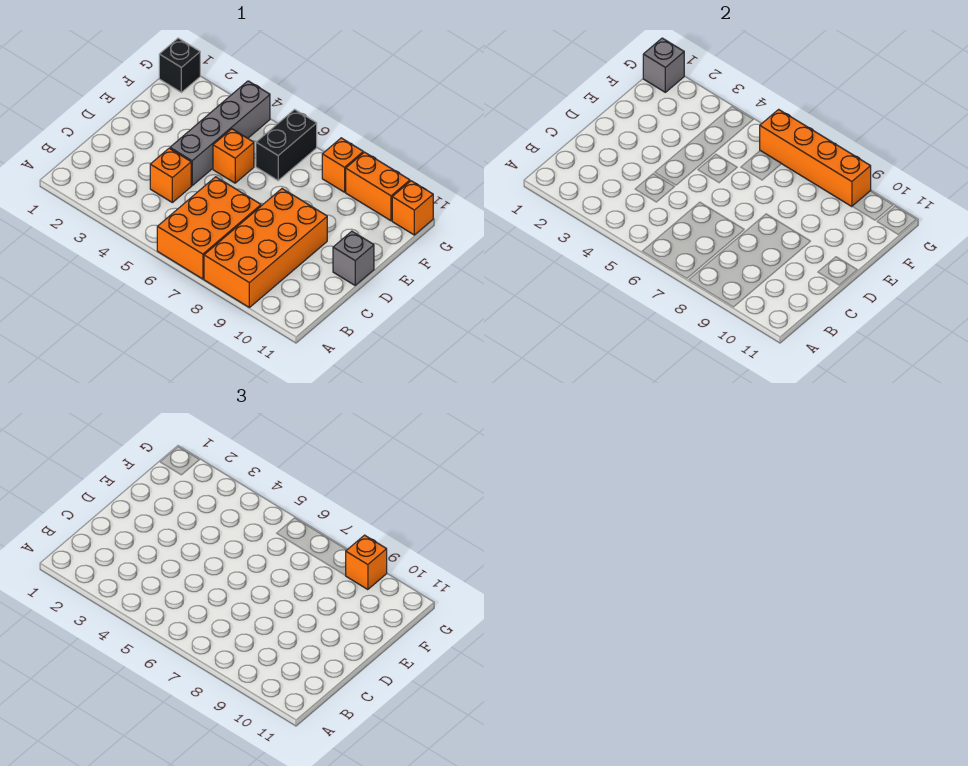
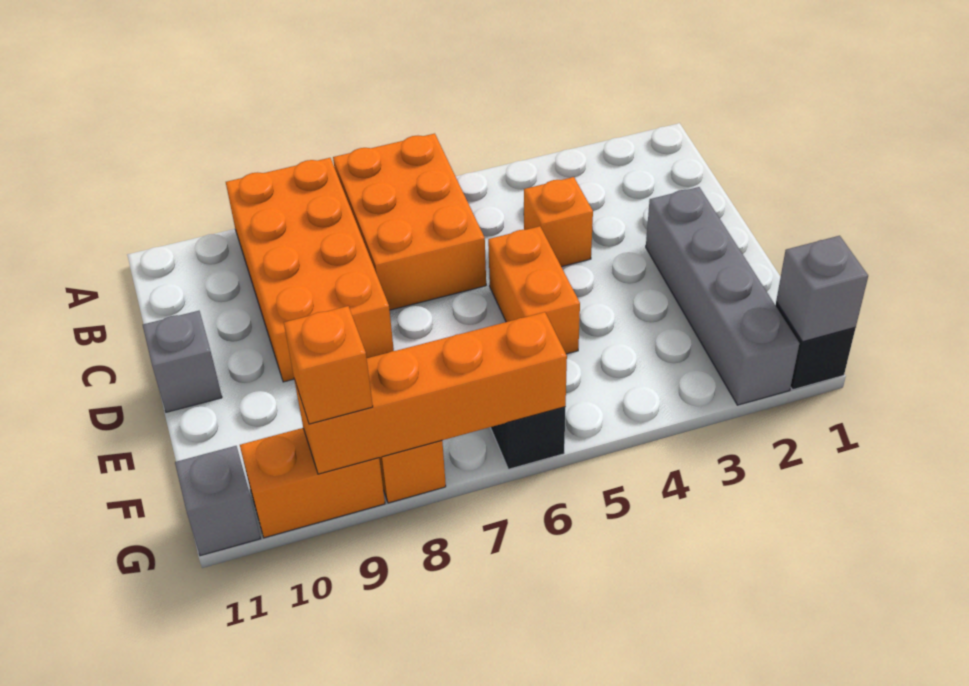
grey brick D4:G4 level 1 -> grey brick D2:G2 level 1
orange brick E5 level 1 -> orange brick D5:E5 level 1
orange brick G11 level 1 -> grey brick G11 level 1

